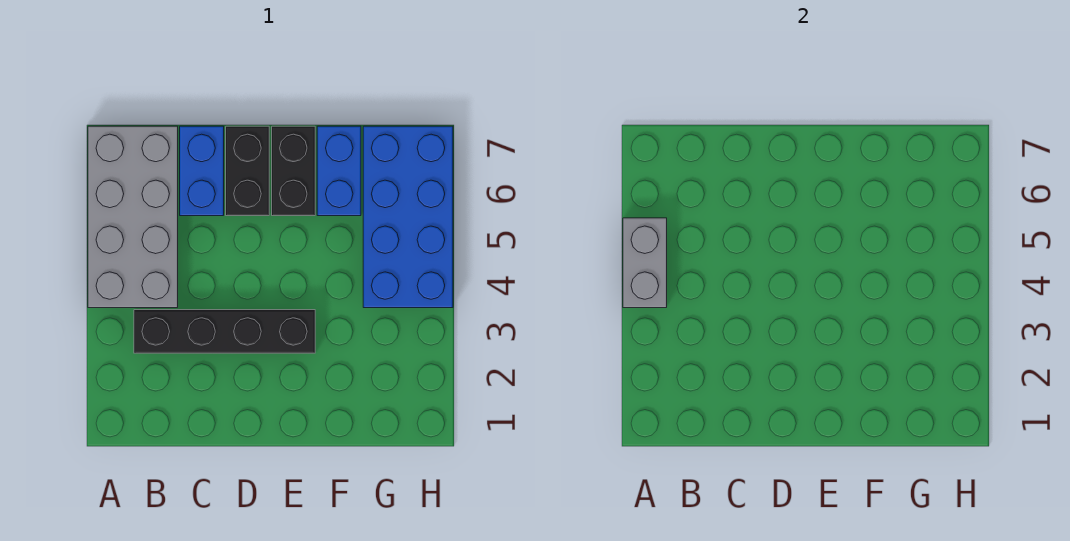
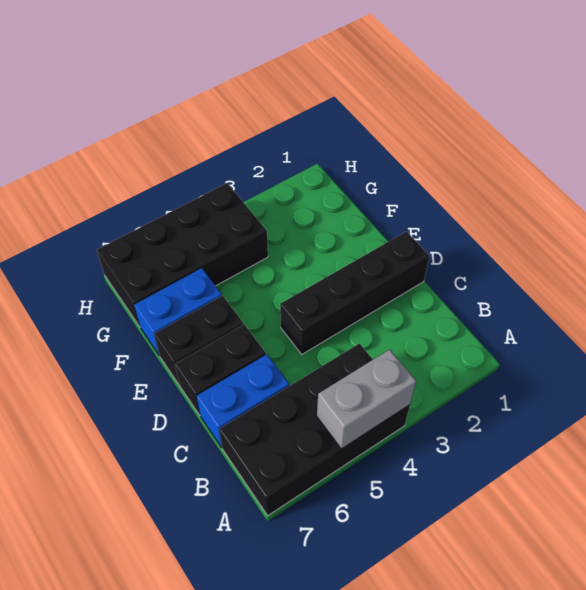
grey brick A4:B7 level 1 -> black brick A4:B7 level 1
black brick B3:E3 level 1 -> black brick D1:D4 level 1
blue brick G4:H7 level 1 -> black brick G4:H7 level 1

